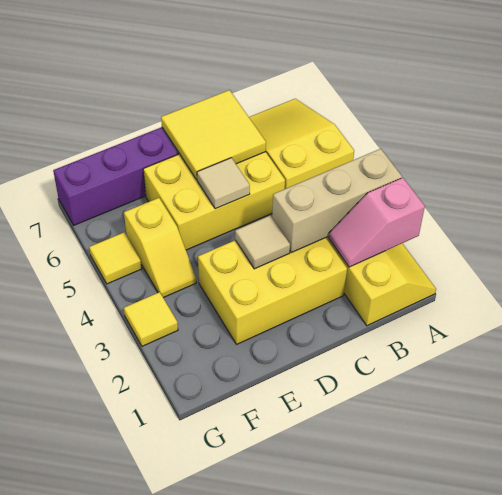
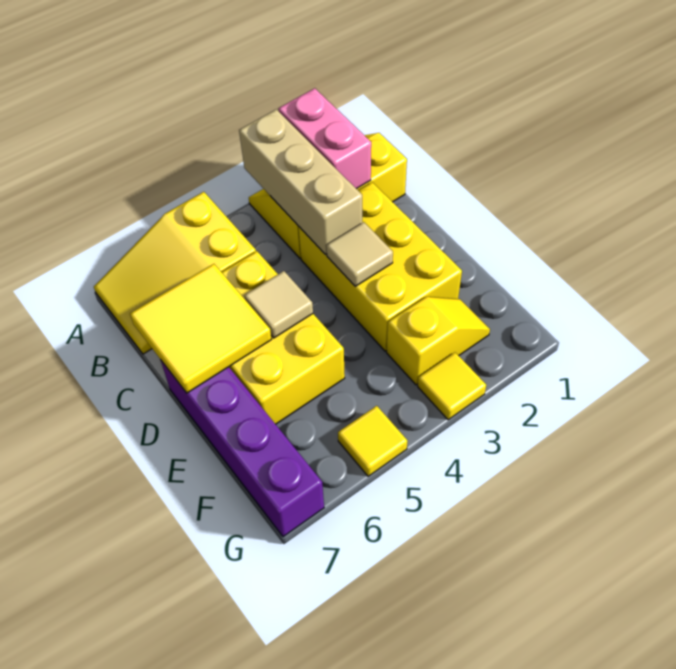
pink slope A2:B2 level 2 top A -> pink brick A2:B2 level 2
yellow slope F4:F5 level 1 top 5 -> yellow slope F2:F3 level 1 top 3

